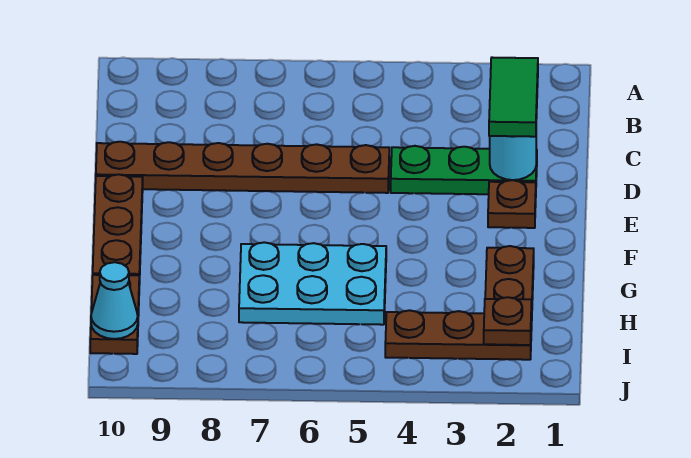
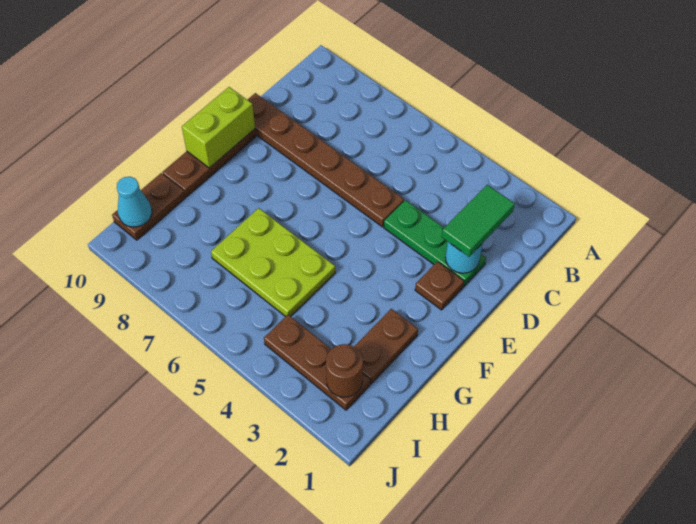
none -> lime brick E10:F10 level 2
cyan plate G5:H7 level 1 -> lime plate G5:H7 level 1
brown plate I2 level 2 -> brown round brick I2 level 2

